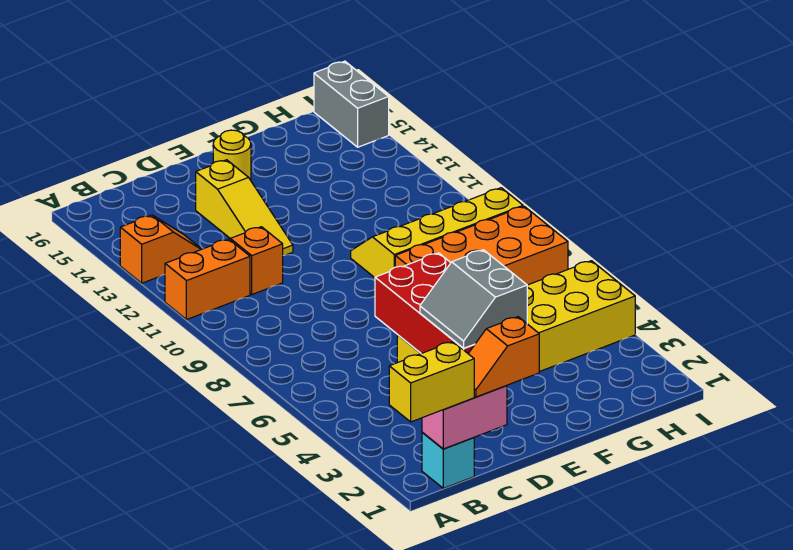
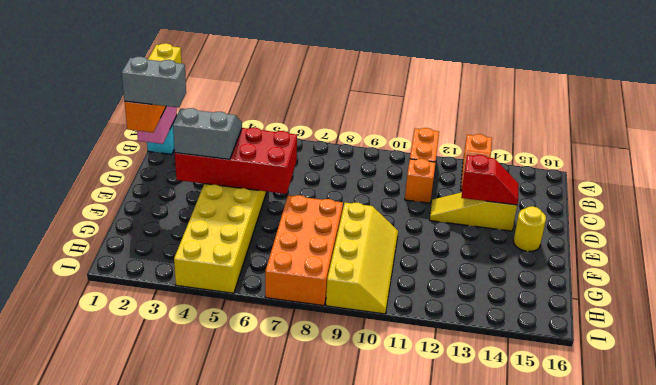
none -> red slope D13:D14 level 2 top 13
grey brick I15:I16 level 1 -> grey brick D1:D2 level 4

